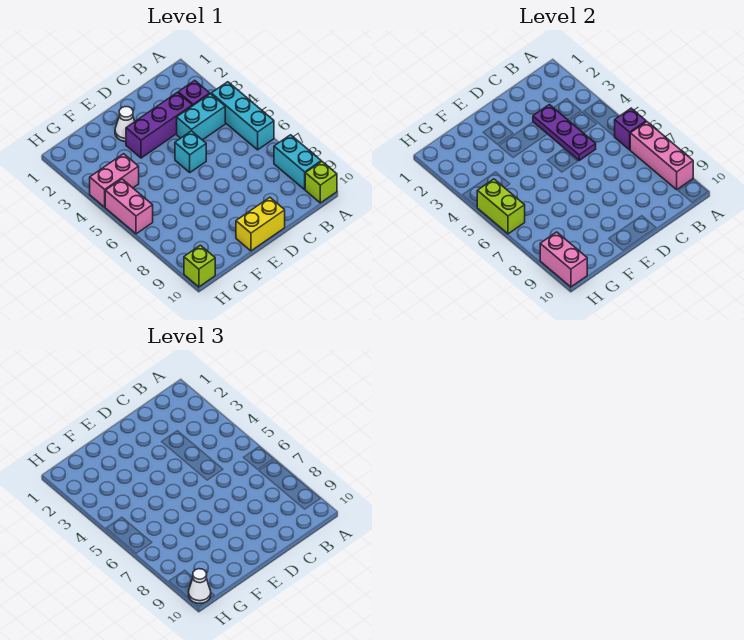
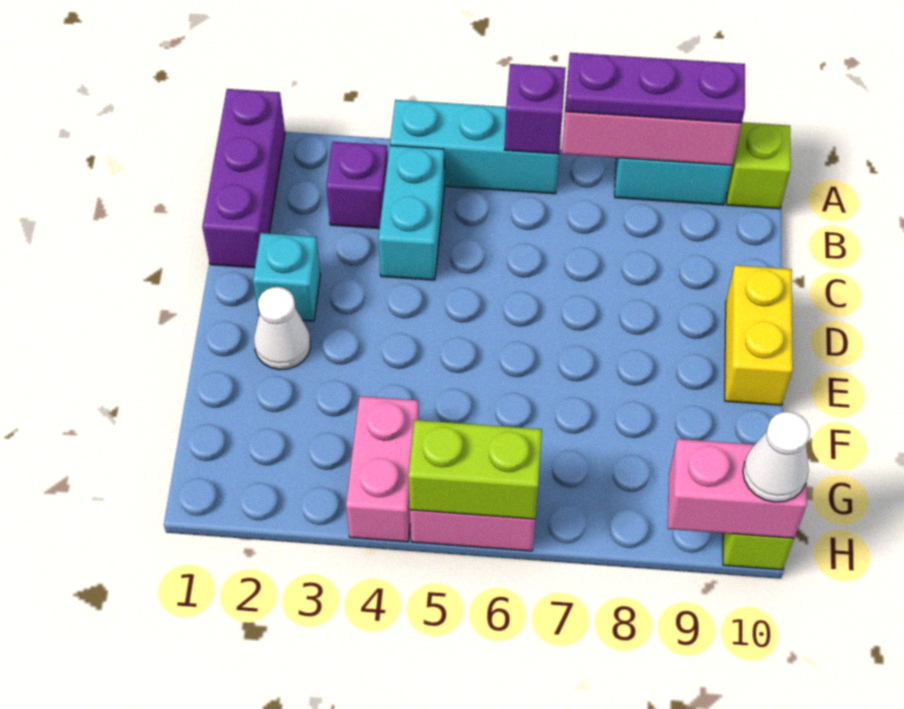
purple brick C3:E3 level 1 -> purple brick A1:C1 level 1
purple plate C3:C5 level 2 -> purple plate A7:A9 level 3
cyan brick D5 level 1 -> cyan brick D2 level 1

